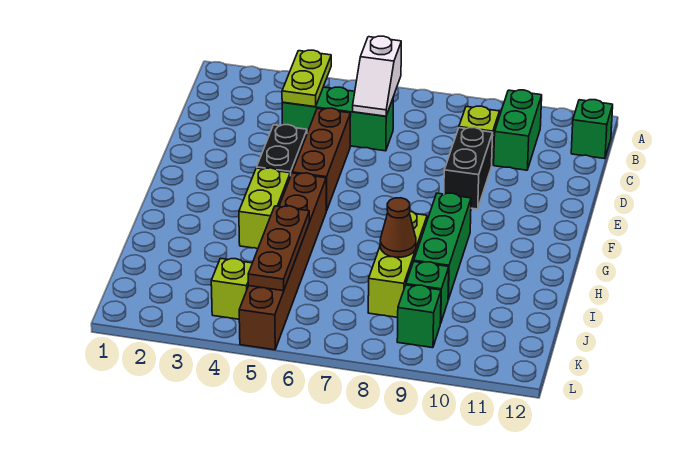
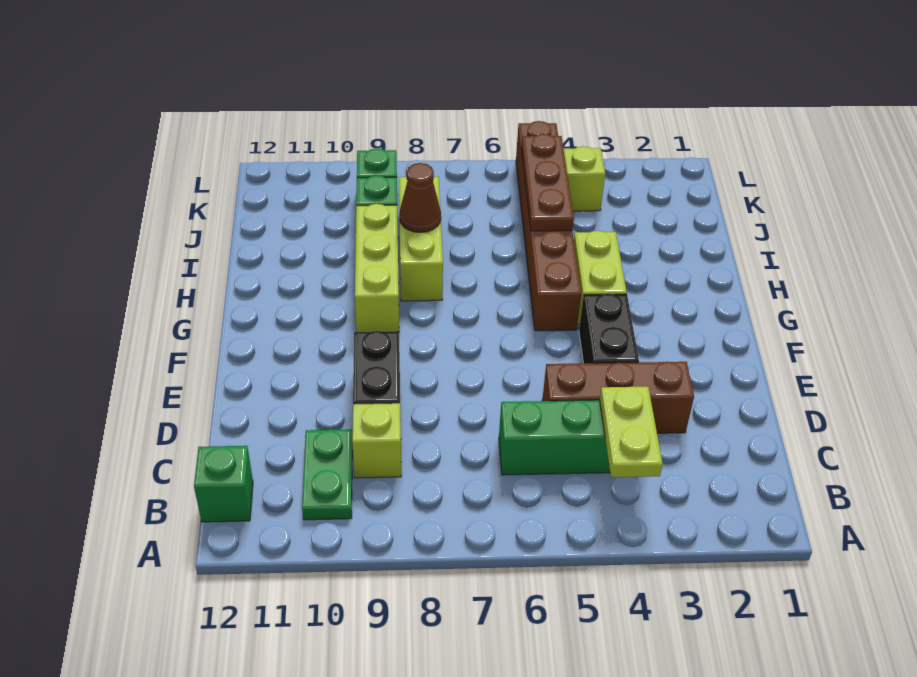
white slope B6:C6 level 2 top B -> none
green brick B10:C10 level 1 -> green plate B10:C10 level 1
brown brick D5:F5 level 1 -> brown brick D3:D5 level 1
green brick G9:I9 level 1 -> lime brick G9:I9 level 1

